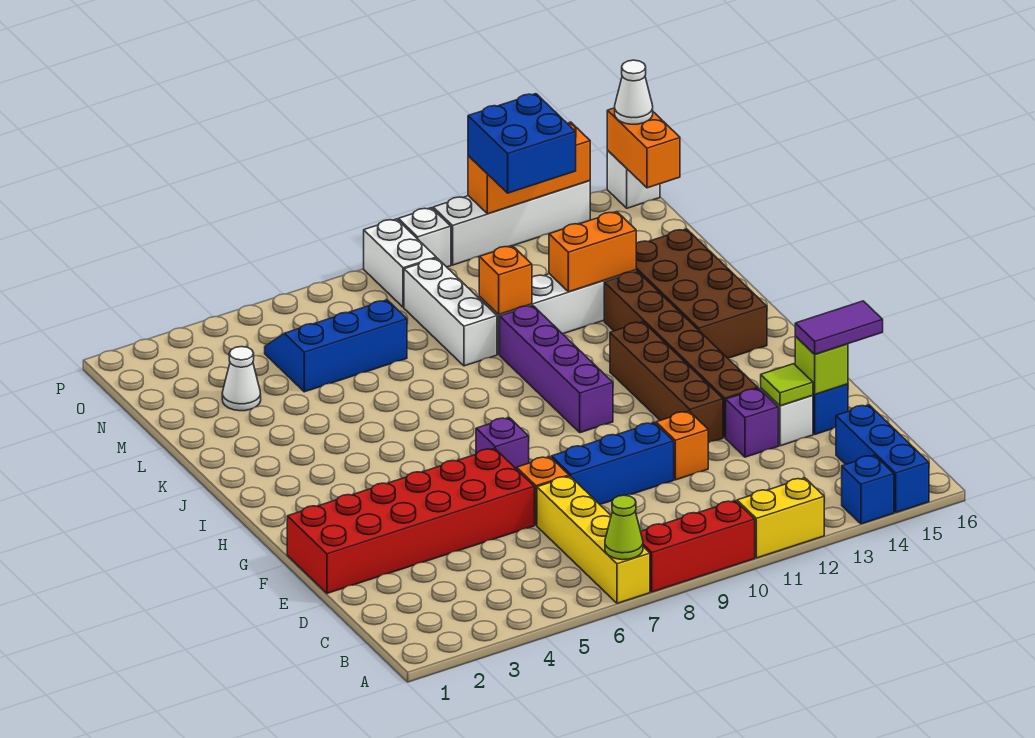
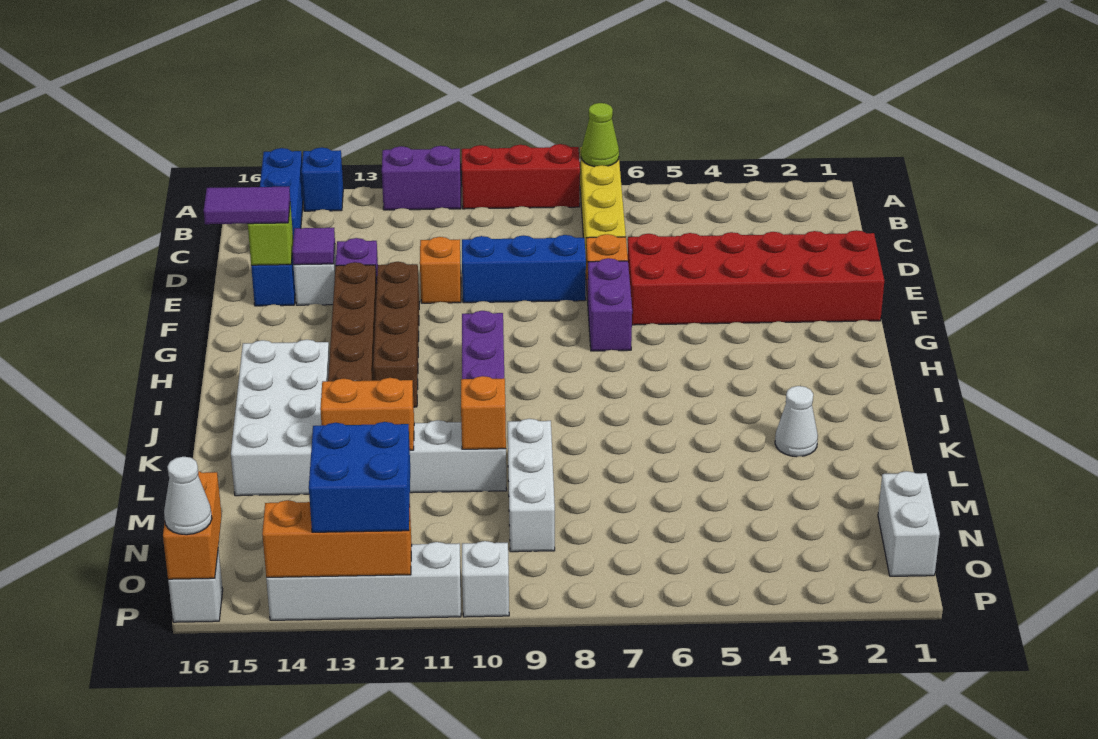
yellow brick A11:A12 level 1 -> purple brick A11:A12 level 1
lime tile E14 level 2 -> purple tile E14 level 2
purple brick G7 level 1 -> purple brick F7:G7 level 1
brown brick I14:L15 level 1 -> white brick I14:L15 level 1
white cone M3 level 1 -> white cone K3 level 1
blue slope M5:N7 level 1 top M -> none
white brick O9:P9 level 1 -> white brick N1:O1 level 1

